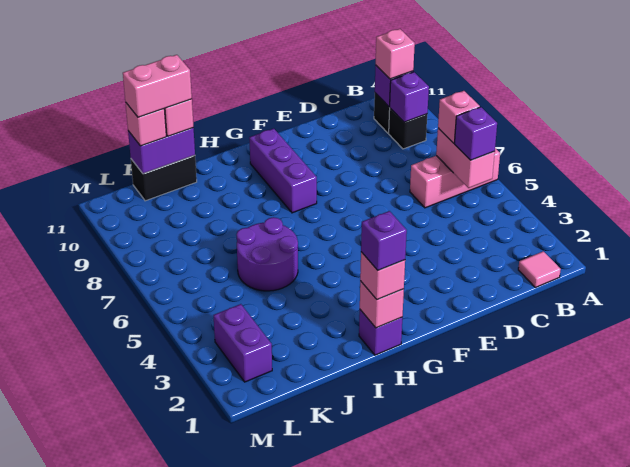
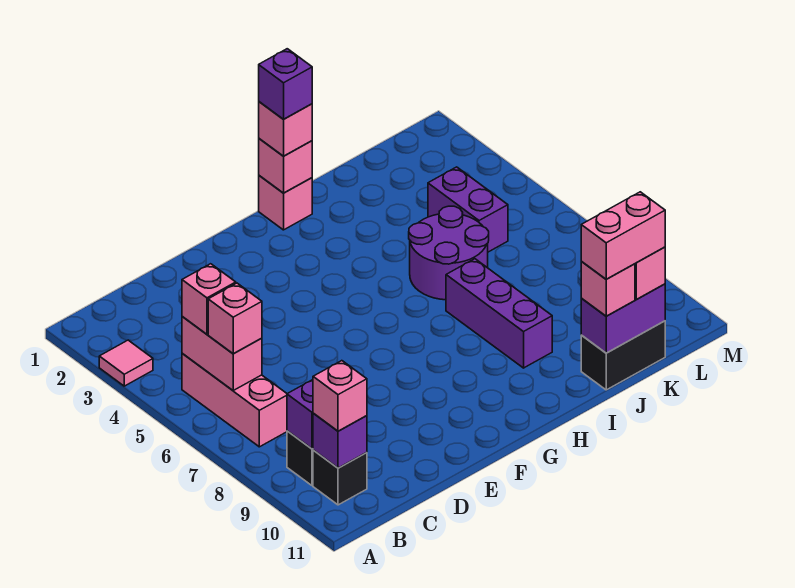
pink brick A6:C6 level 1 -> pink brick B5:B7 level 1
pink tile B1 level 1 -> pink tile A3 level 1
purple brick B5 level 3 -> pink brick B5 level 3
purple brick G8:G10 level 1 -> purple brick I7:I9 level 1
purple brick H1 level 1 -> pink brick H1 level 1
purple brick L2:L3 level 1 -> purple brick K4:K5 level 1

